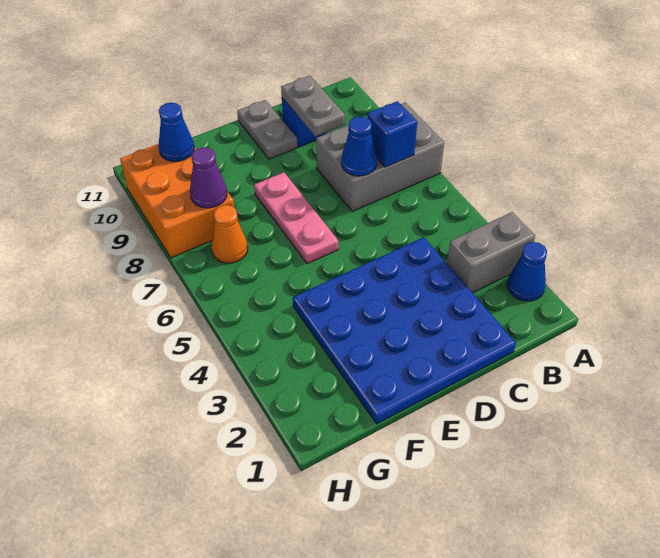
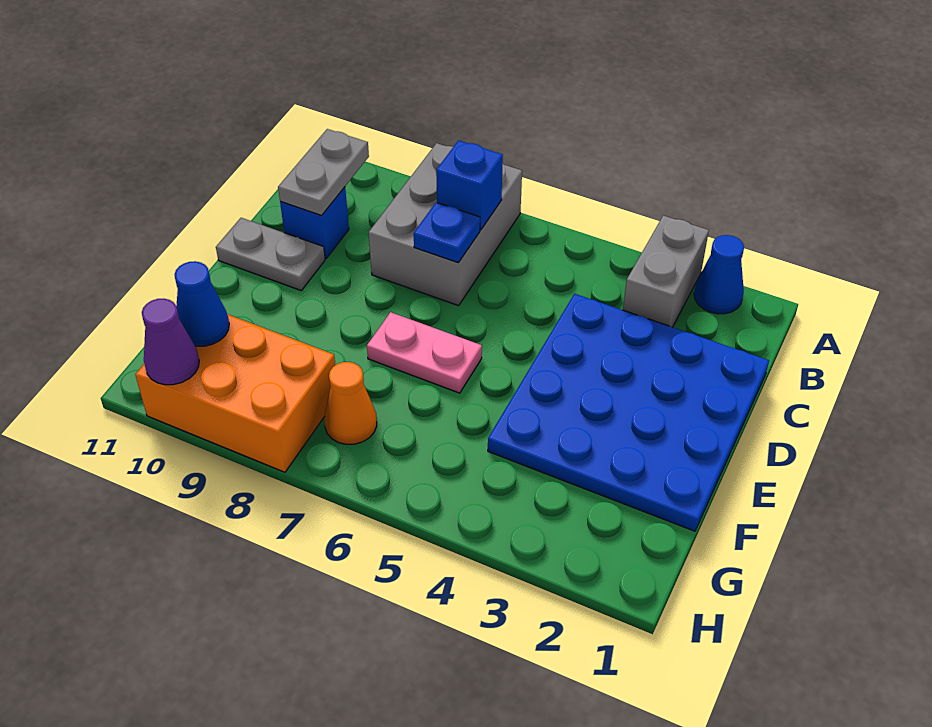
blue cone C7 level 2 -> blue plate C7 level 2
grey plate C9:C10 level 2 -> grey plate B10:C10 level 2
pink plate E6:E8 level 1 -> pink plate E6:E7 level 1
purple cone G8 level 2 -> purple cone H10 level 2

